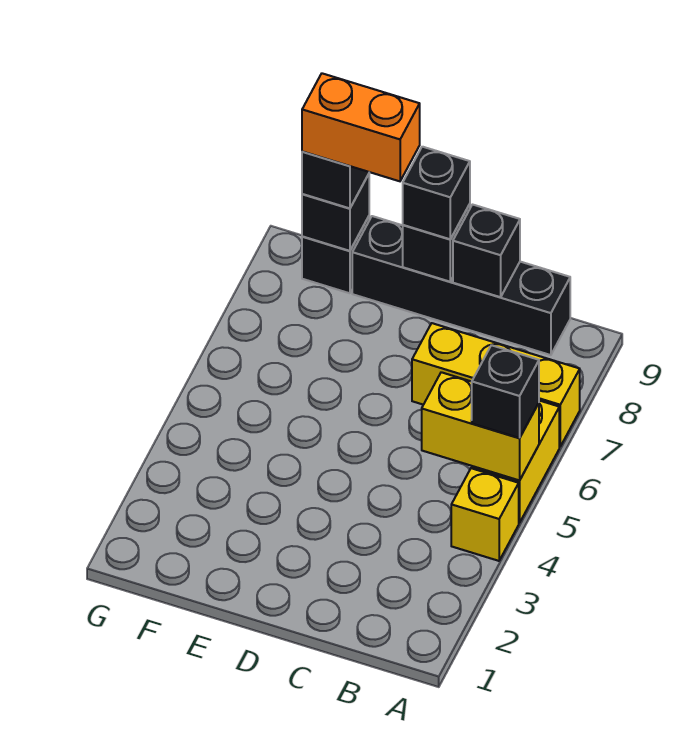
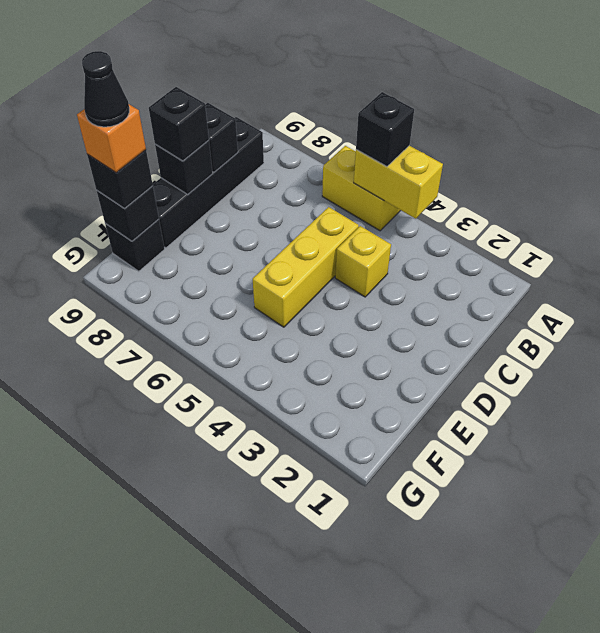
yellow brick A4 level 1 -> yellow brick C4 level 1
yellow brick A5:B5 level 2 -> yellow brick A4:A5 level 2
yellow brick A7:C7 level 1 -> yellow brick C5:E5 level 1
orange brick E9:F9 level 4 -> orange brick F9 level 4
none -> black cone F9 level 5

